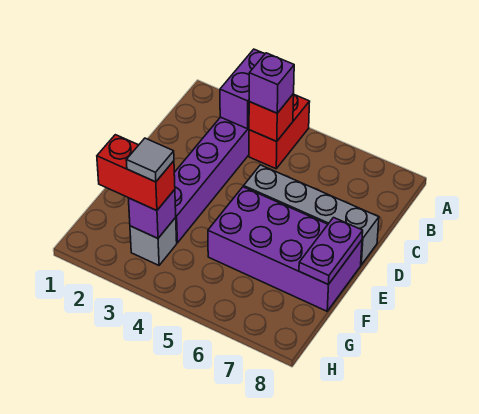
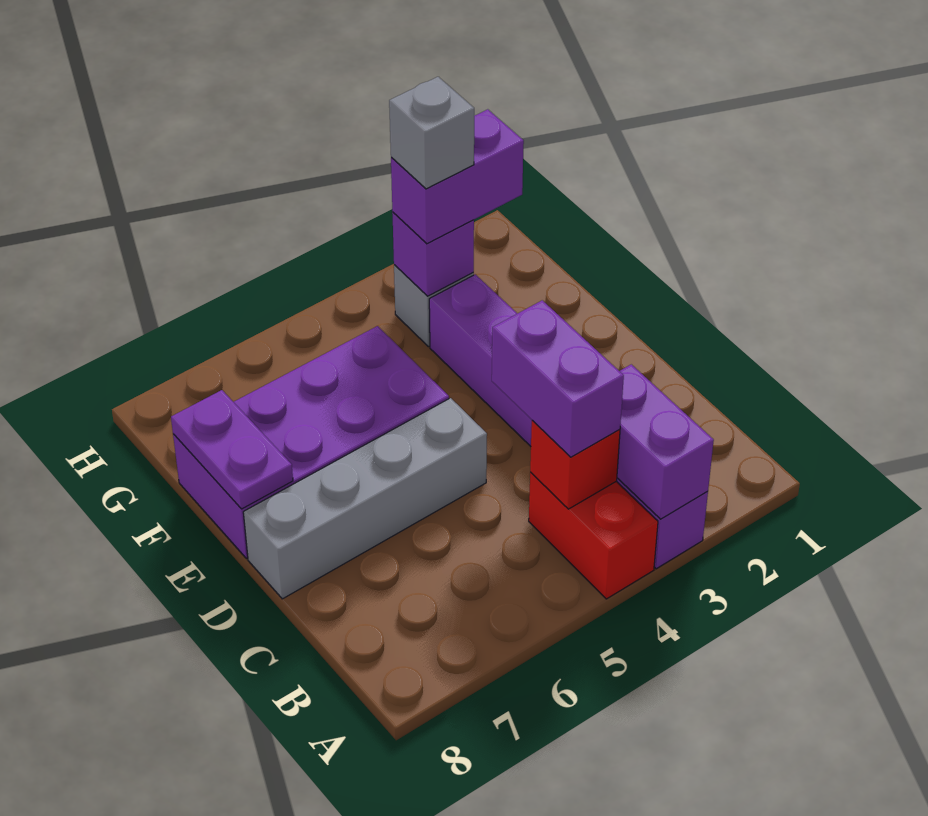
purple brick B4 level 3 -> purple brick B4:C4 level 3
red brick G2:G3 level 3 -> purple brick G2:G3 level 3
grey tile G3 level 4 -> grey brick G3 level 4

